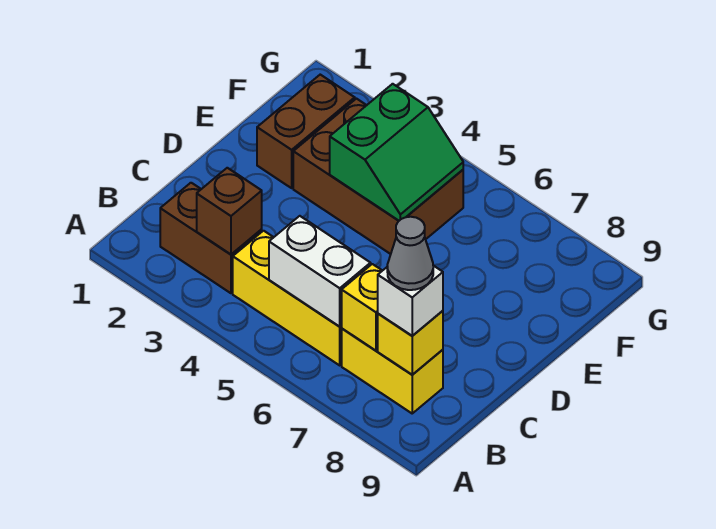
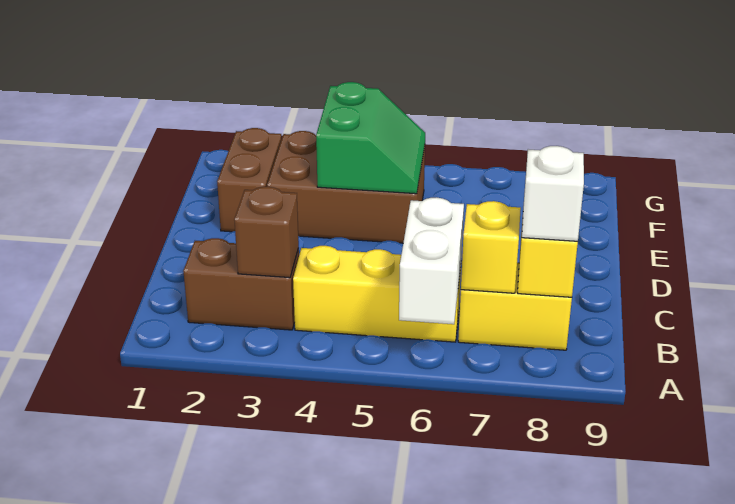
white brick B5:B6 level 2 -> white brick A6:B6 level 2
grey cone B8 level 4 -> none

